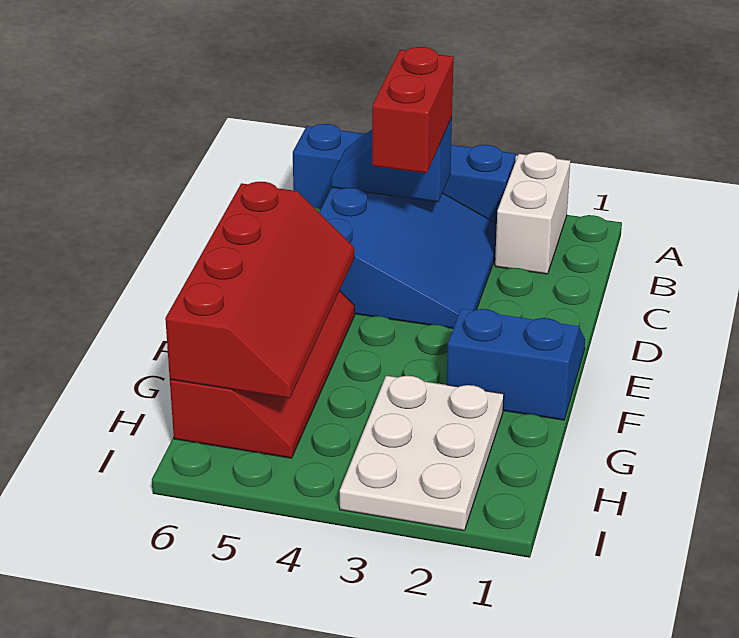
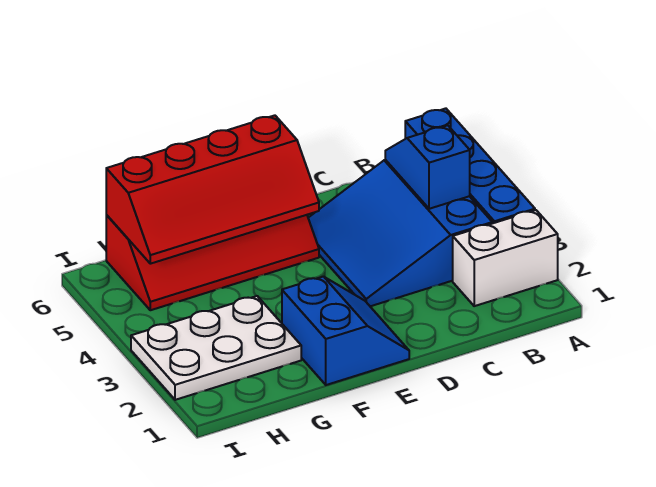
blue slope B3:D5 level 1 top 5 -> blue slope B3:D5 level 1 top B
red brick B4:C4 level 3 -> none

